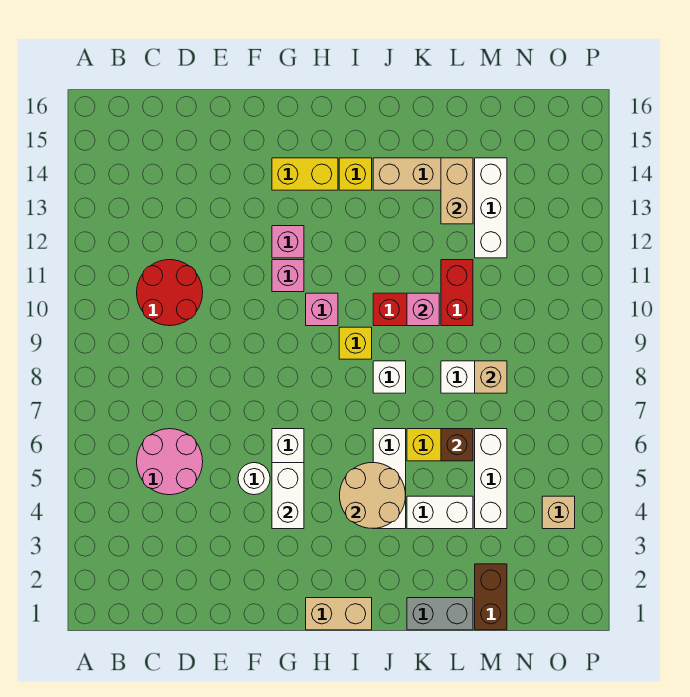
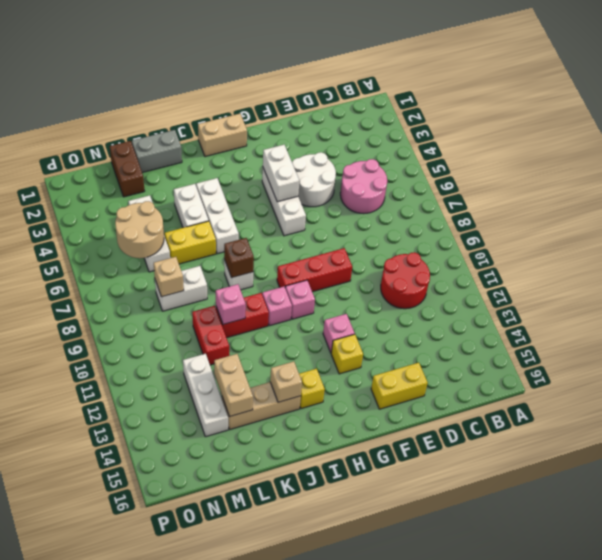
white round brick F5 level 1 -> white round brick E4:F5 level 1
none -> red brick F9:H9 level 1
pink brick G11 level 1 -> pink brick I10 level 1
yellow brick G14:H14 level 1 -> yellow brick E15:F15 level 1
tan round brick I4:J5 level 2 -> tan round brick M5:N6 level 2
yellow brick I9 level 1 -> yellow brick G13 level 1
white brick K4:L4 level 1 -> white brick K4:K5 level 1
brown brick L6 level 2 -> brown brick J8 level 2
tan brick O4 level 1 -> tan brick J14 level 2

